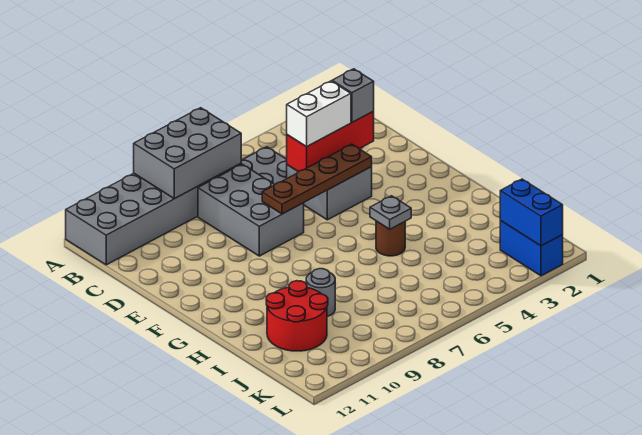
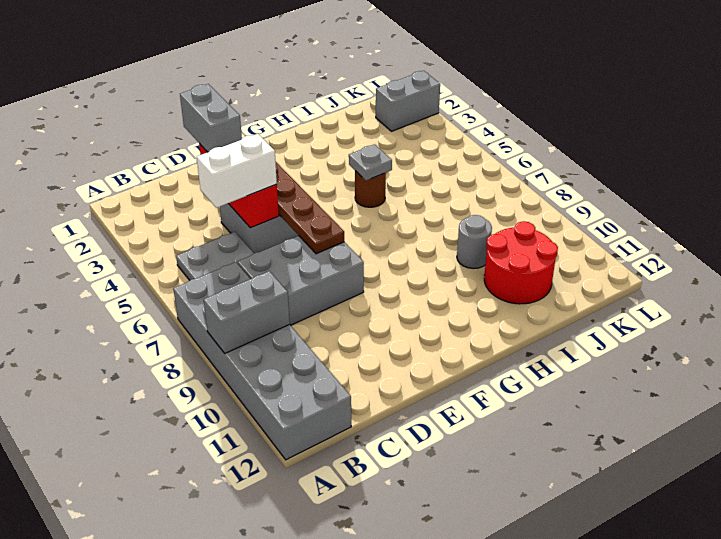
grey brick A7:B9 level 2 -> grey brick A9:B9 level 2
grey brick D3 level 3 -> grey brick D2:D3 level 3
white brick D4:D5 level 3 -> white brick C5:D5 level 3
blue brick K2:L2 level 1 -> grey brick K2:L2 level 1
blue brick K2:L2 level 2 -> none

